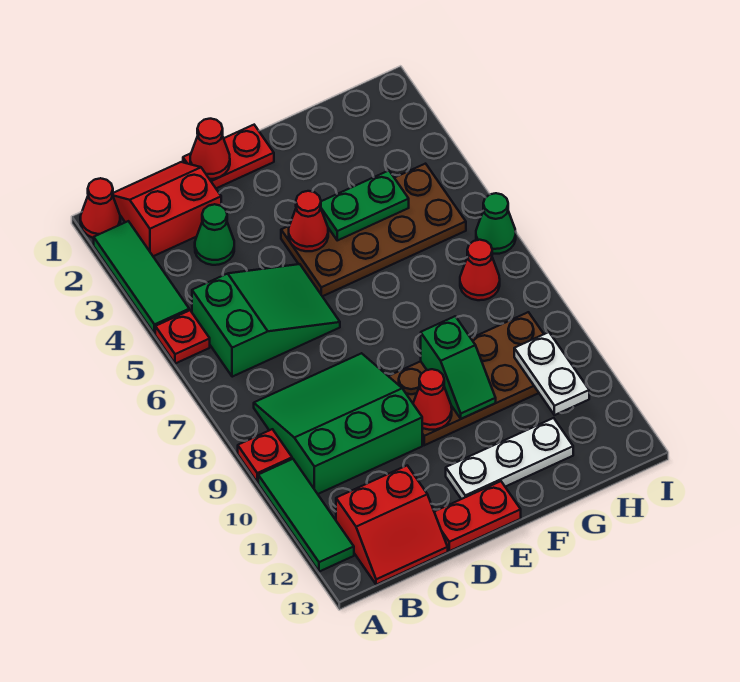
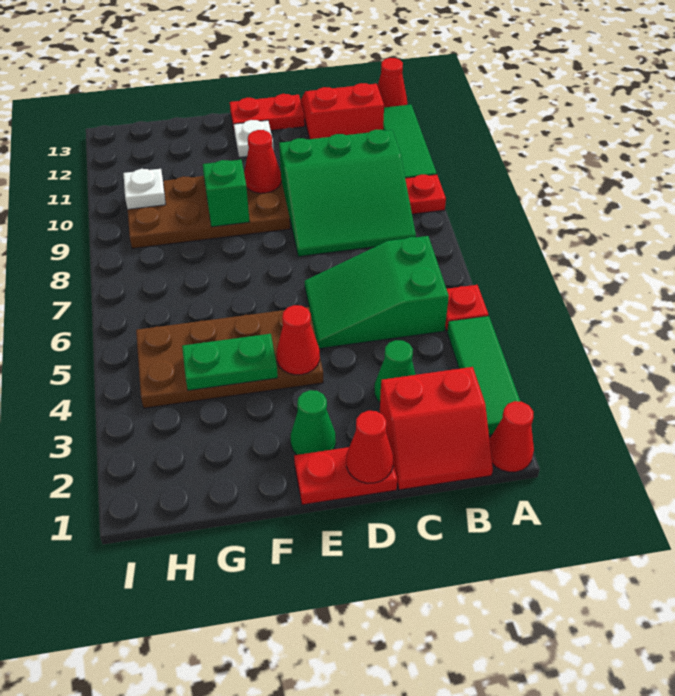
white plate E12:G12 level 1 -> white plate E12 level 1
red cone H7 level 1 -> red cone A13 level 1
white plate H10:H11 level 2 -> white plate H10 level 2
green cone I6 level 1 -> green cone E2 level 1

